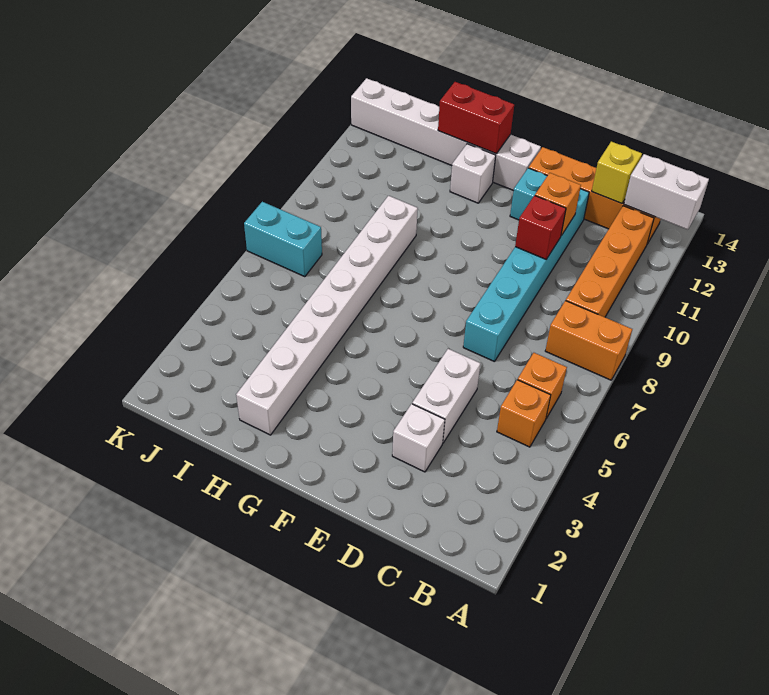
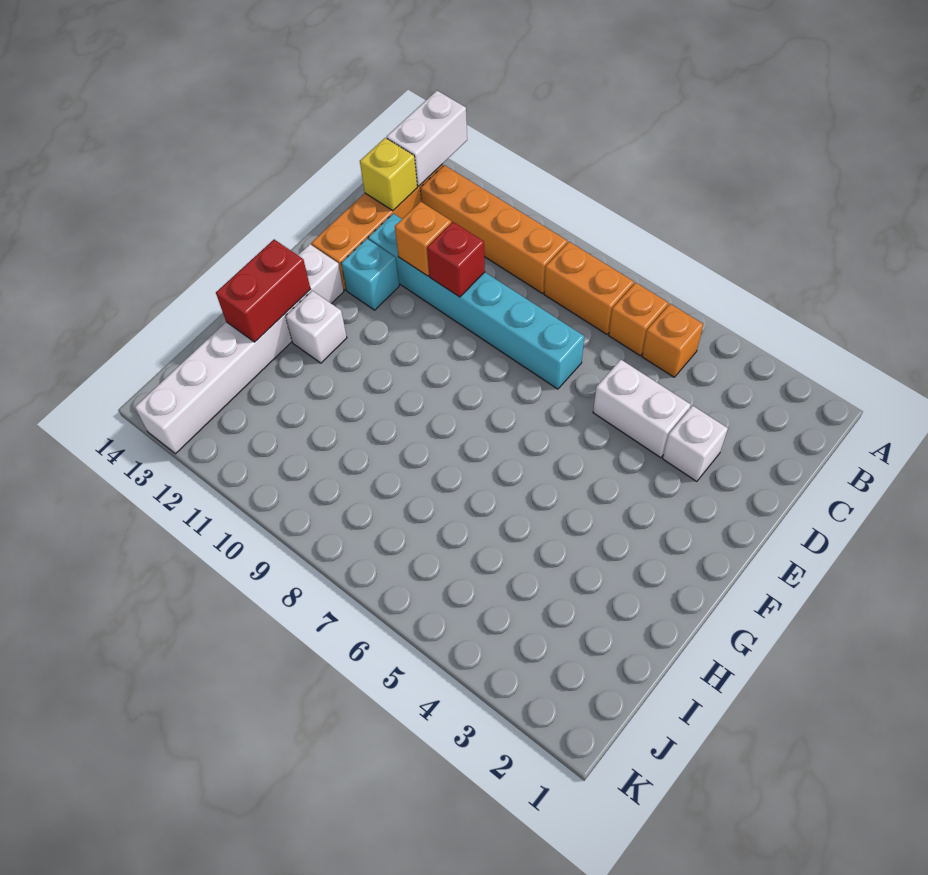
orange brick A8:B8 level 1 -> orange brick B7:B8 level 1
white brick H2:H9 level 1 -> none
cyan brick J7:K7 level 1 -> none

